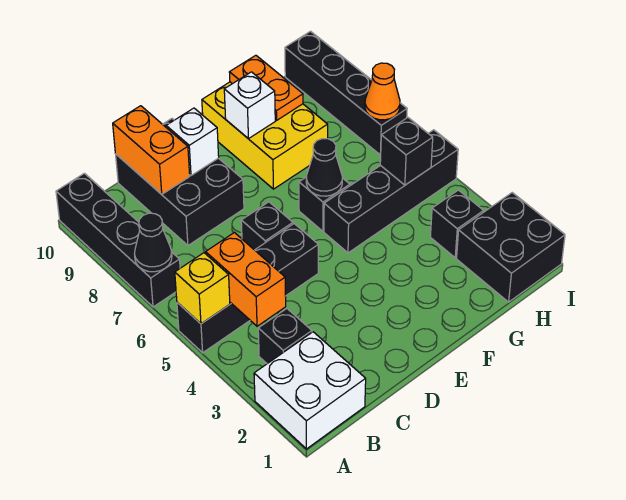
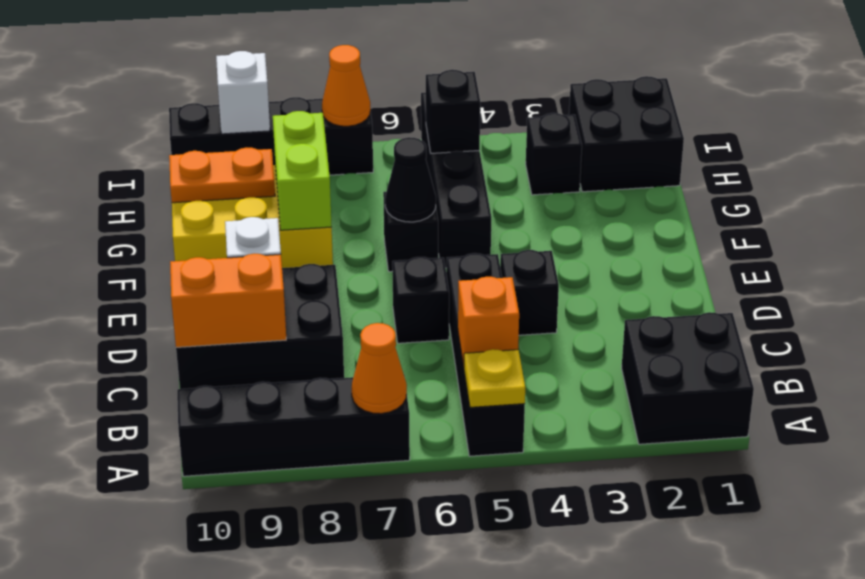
white brick A1:B2 level 1 -> black brick A1:B2 level 1
yellow brick A5 level 2 -> yellow plate A5 level 2
black cone A7 level 2 -> orange cone A7 level 2
black brick B3 level 1 -> black brick D4 level 1
orange brick B4:B5 level 2 -> orange brick B5 level 2
none -> lime brick F8:G8 level 2
white brick F9 level 2 -> white brick I9 level 2

